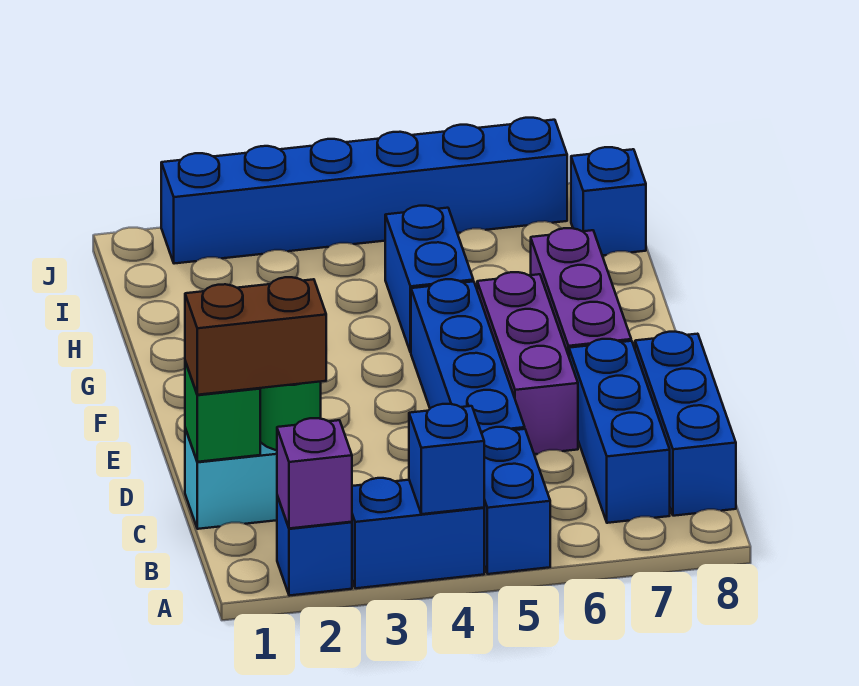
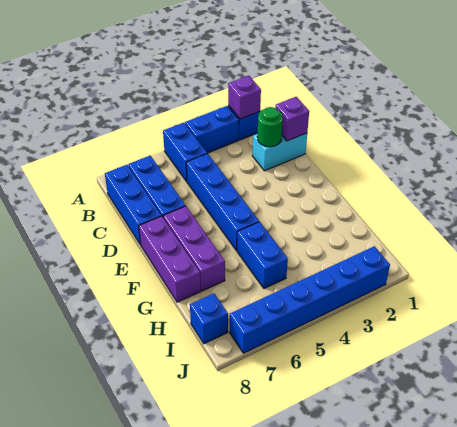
blue brick A4 level 2 -> none
green brick C1 level 2 -> purple brick C1 level 2
brown brick C1:C2 level 3 -> none
purple brick D6:F6 level 1 -> purple brick E8:G8 level 1

